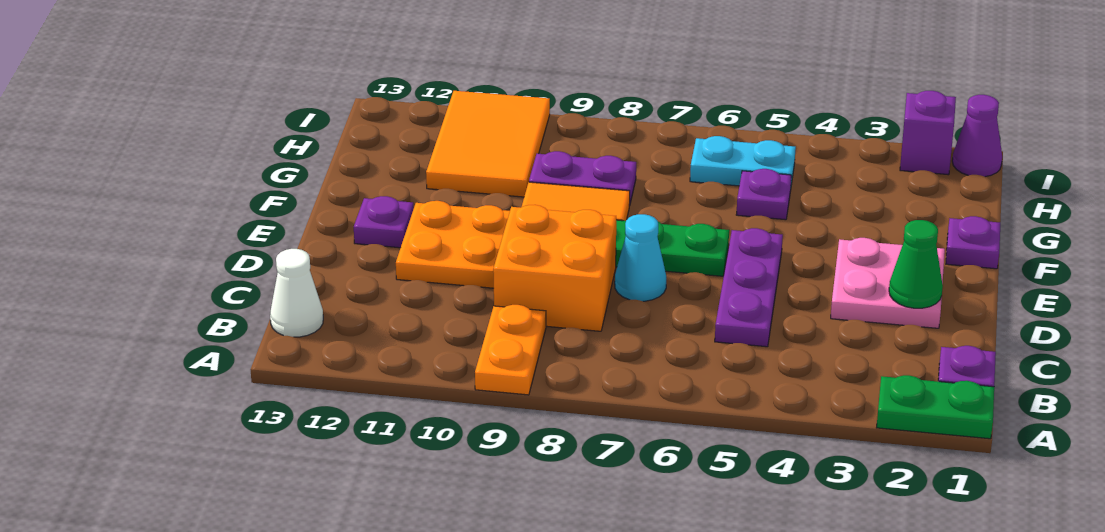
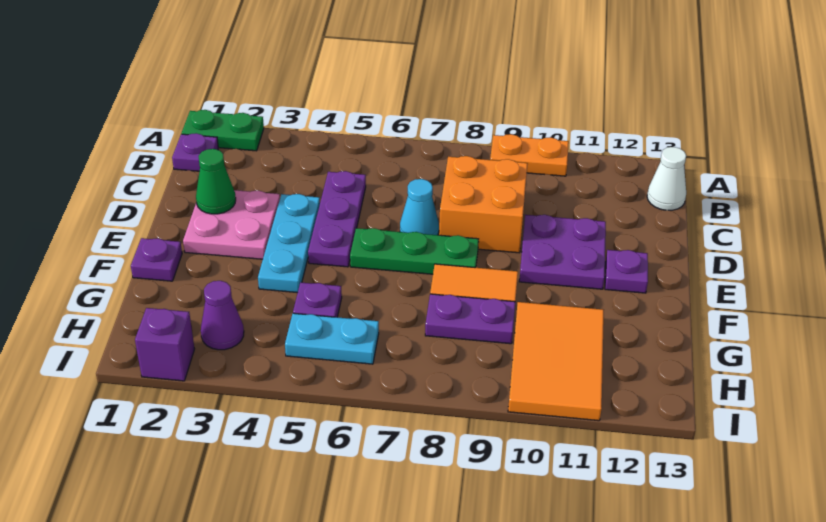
orange plate A9:B9 level 1 -> orange plate A9:A10 level 1
none -> cyan plate D4:F4 level 1
orange plate D10:E11 level 1 -> purple plate D10:E11 level 1
purple cone I1 level 1 -> purple cone H3 level 1

